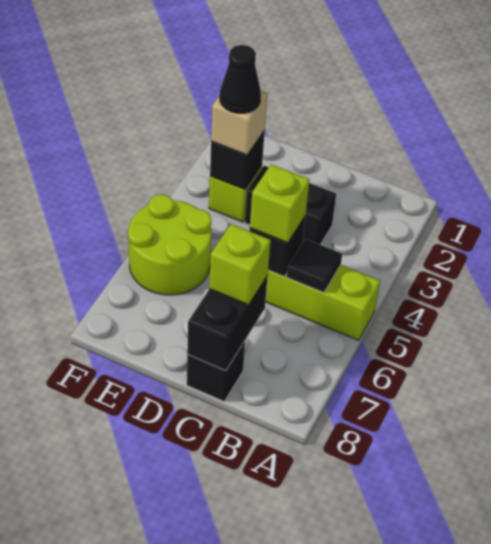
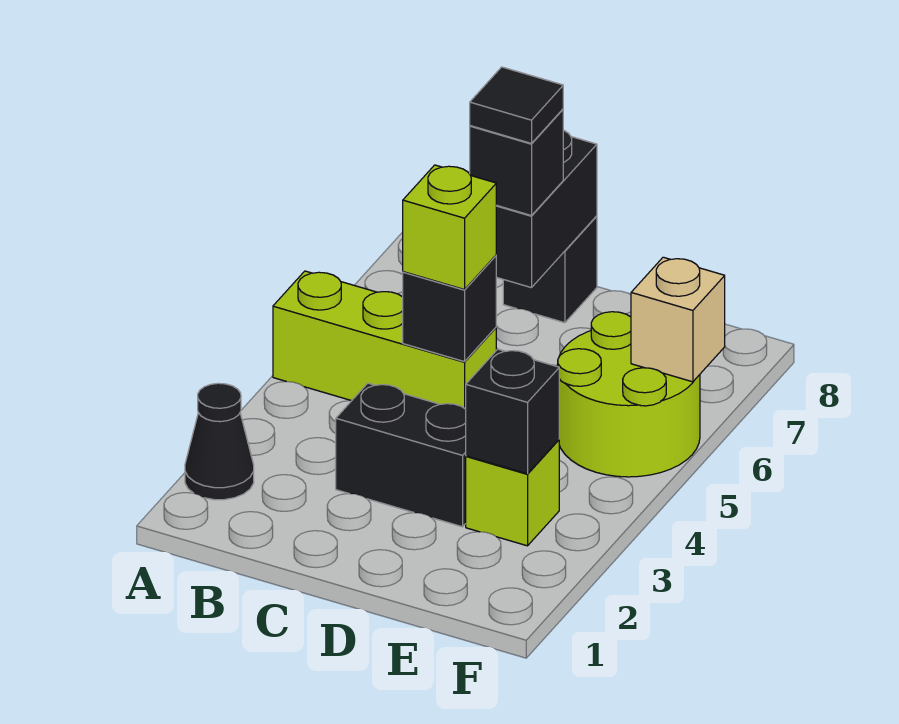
black tile B5 level 2 -> black tile C7 level 4
lime brick C7 level 3 -> black brick C7 level 3
tan brick E3 level 3 -> tan brick F6 level 2
black cone E3 level 4 -> black cone A2 level 1

